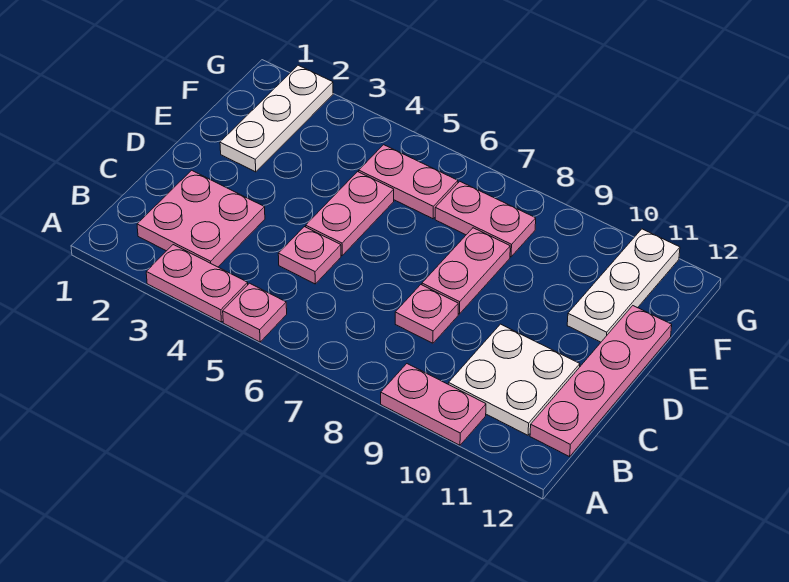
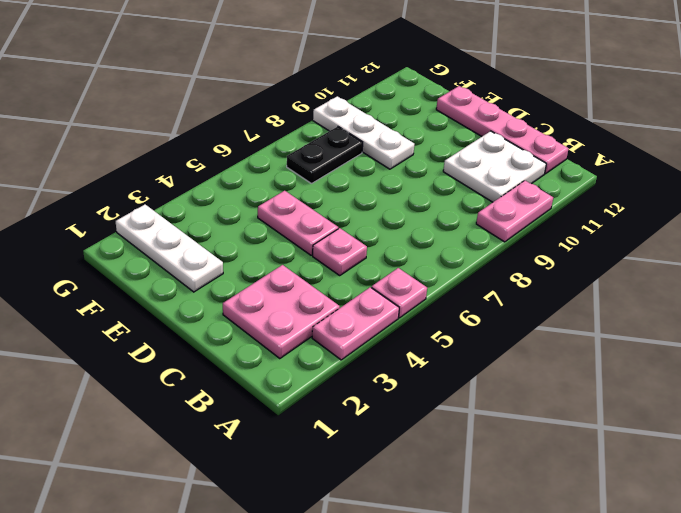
pink plate C8 level 1 -> none
pink plate D8:E8 level 1 -> none
white plate E11:G11 level 1 -> white plate E9:G9 level 1
pink plate F5:F6 level 1 -> none
pink plate F7:F8 level 1 -> black plate F7:F8 level 1

